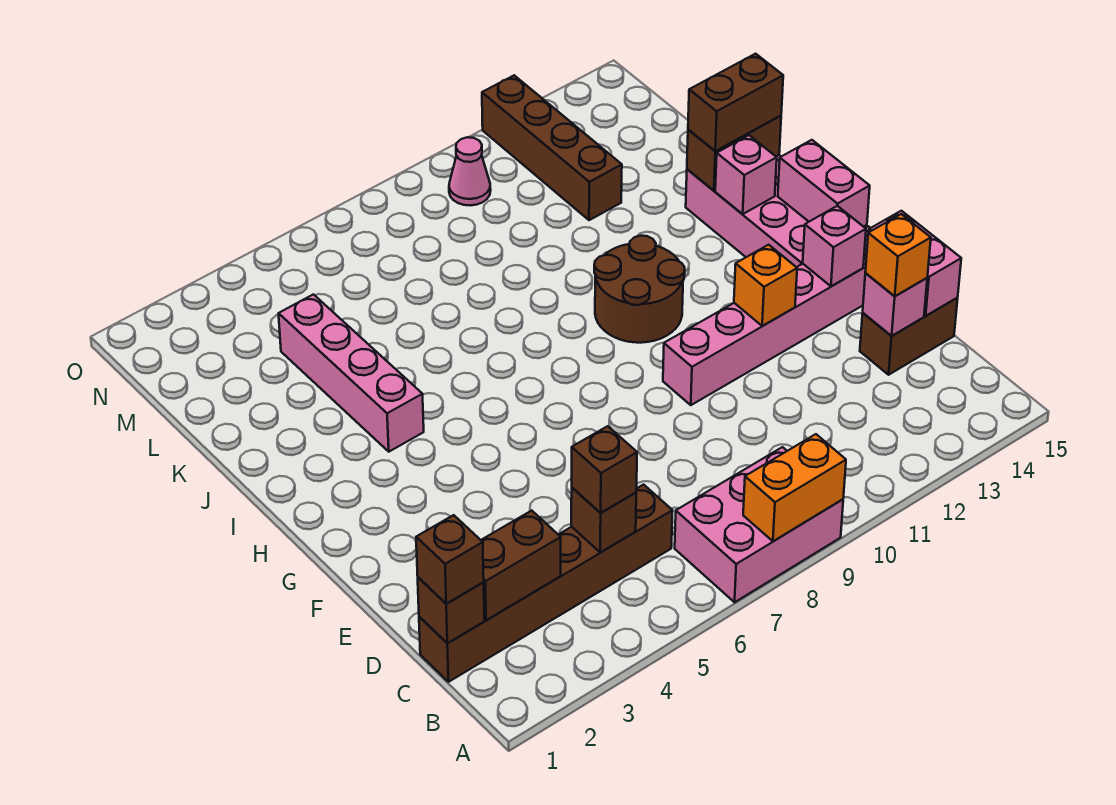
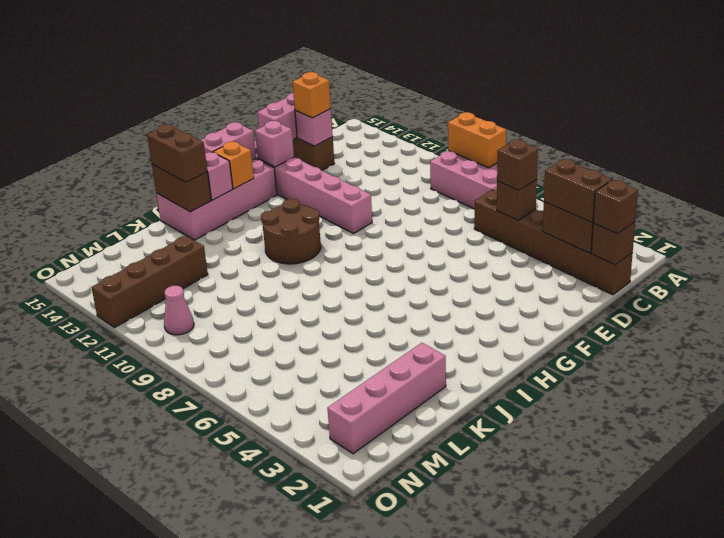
none -> brown brick C2:C3 level 3
orange brick F12 level 2 -> orange brick H14 level 2
pink brick I4:L4 level 1 -> pink brick K2:N2 level 1

